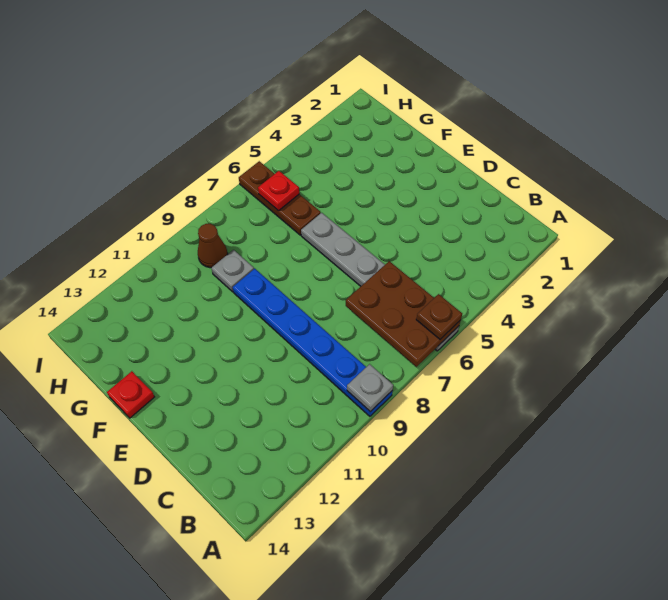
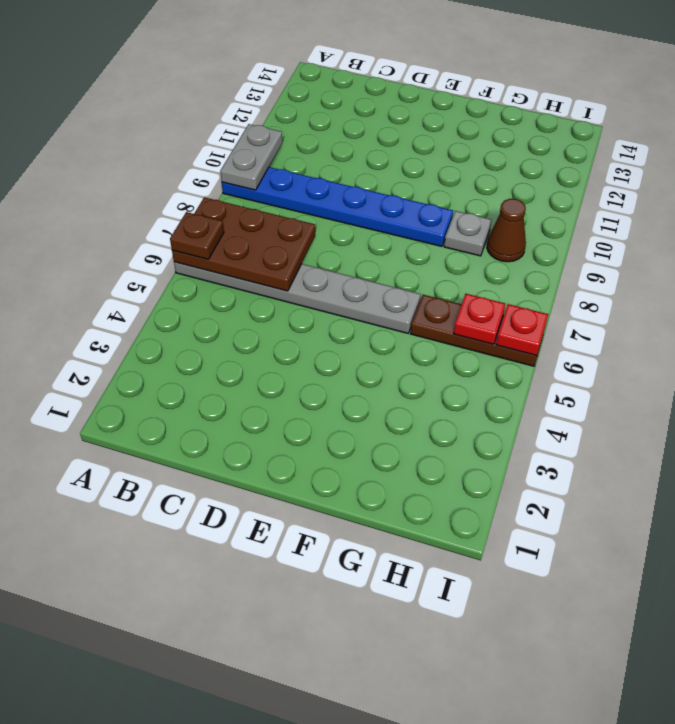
grey plate A9 level 2 -> grey plate A9:A10 level 2
red plate F14 level 1 -> red plate I6 level 2

